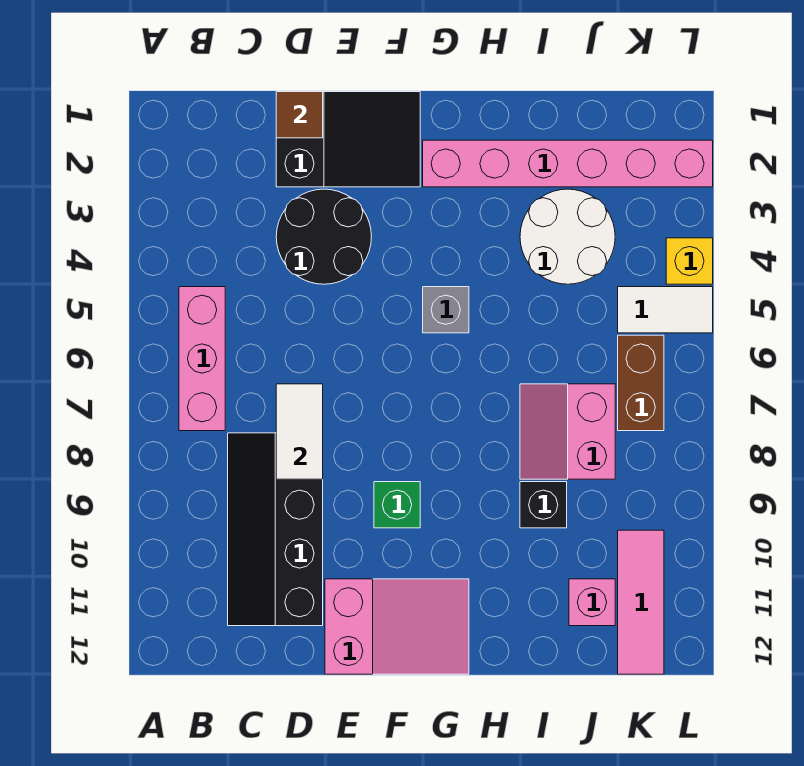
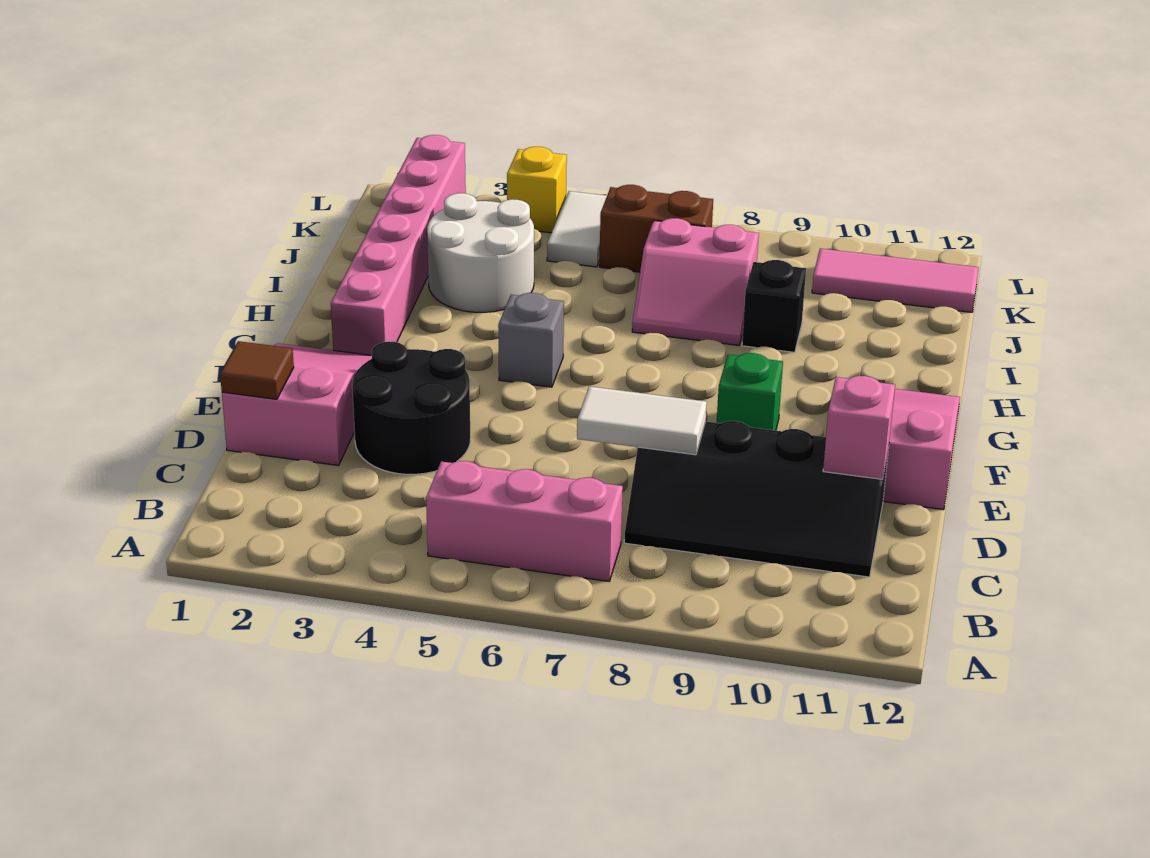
black slope D1:F2 level 1 top D -> pink slope D1:F2 level 1 top D
pink brick J11 level 1 -> pink brick D11 level 2

